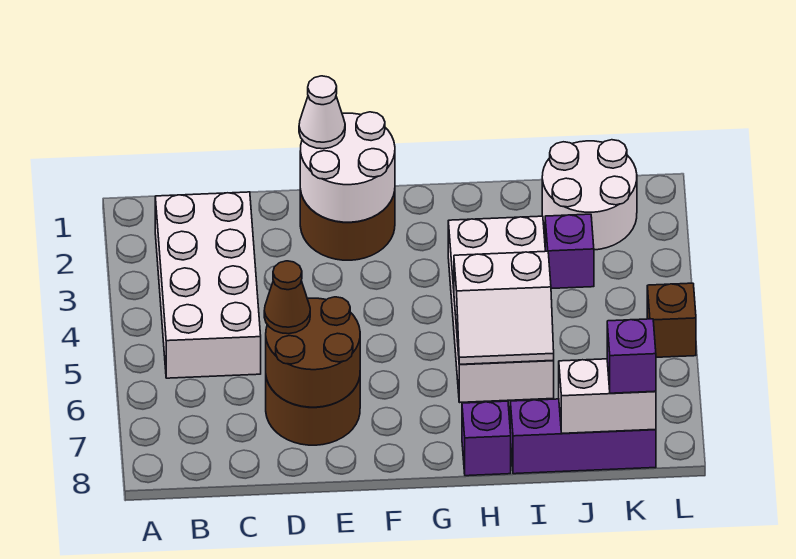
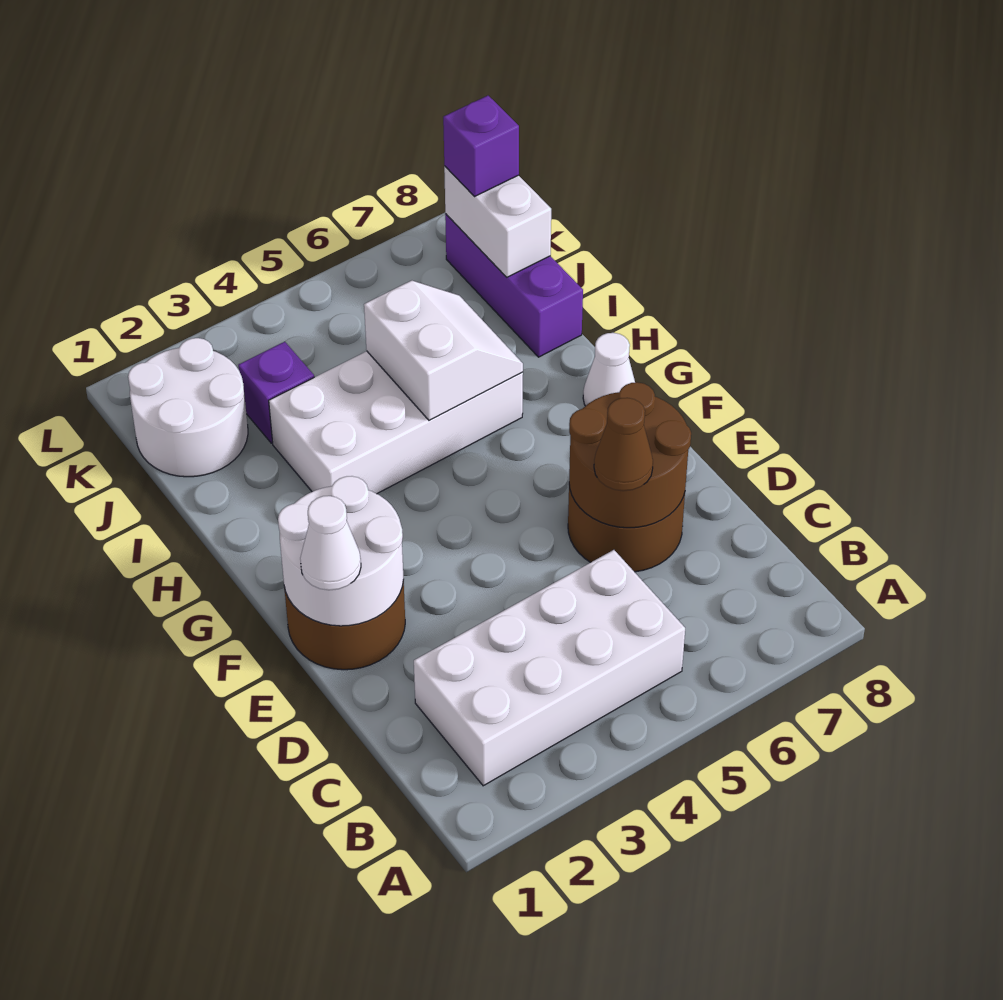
none -> white cone G8 level 1
purple brick H8 level 1 -> none
brown brick L5 level 1 -> none

